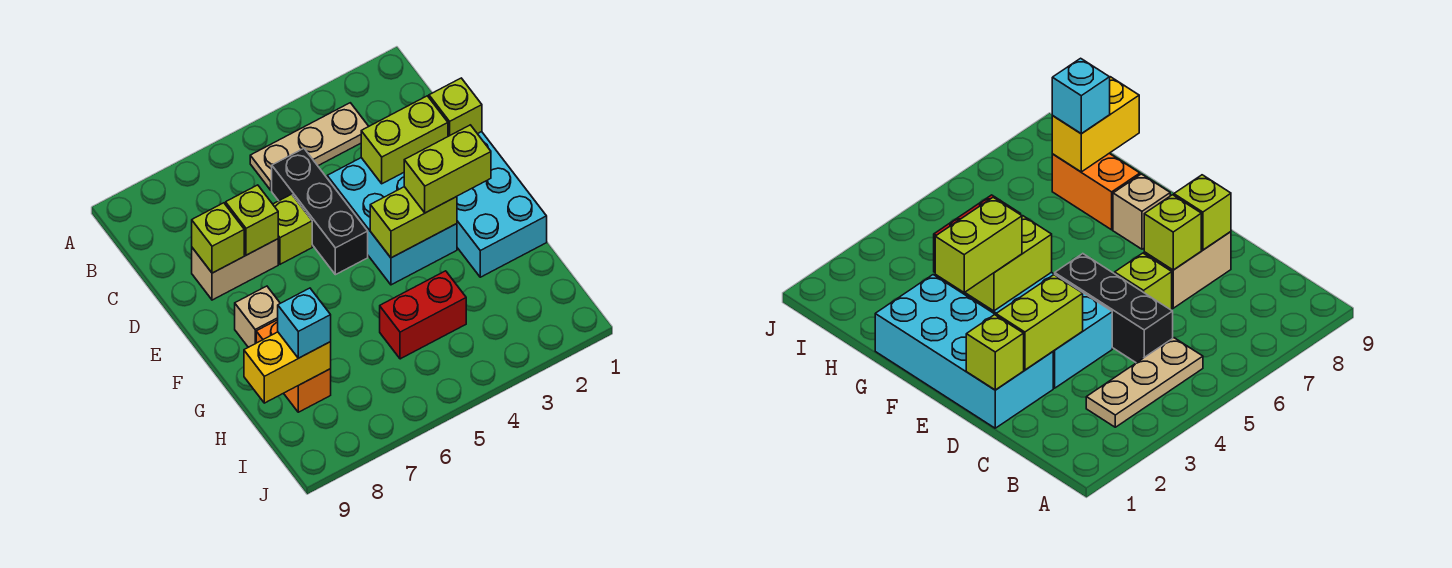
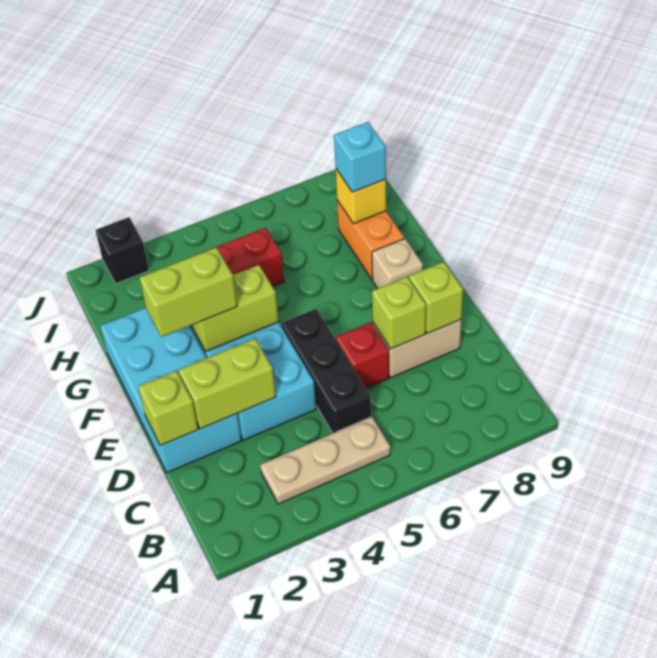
lime brick D6 level 1 -> red brick D6 level 1
yellow brick H8:H9 level 2 -> yellow brick H8 level 2
none -> black brick J2 level 1

